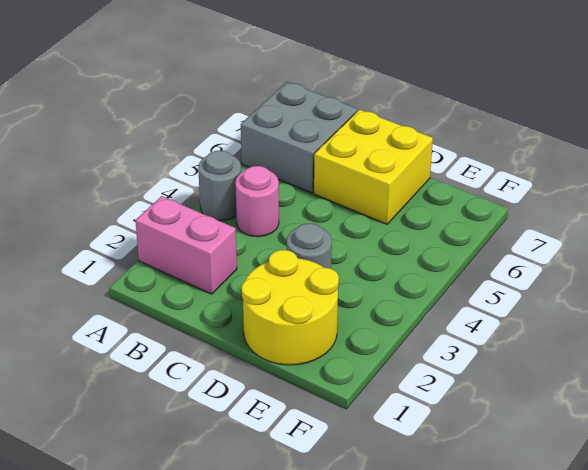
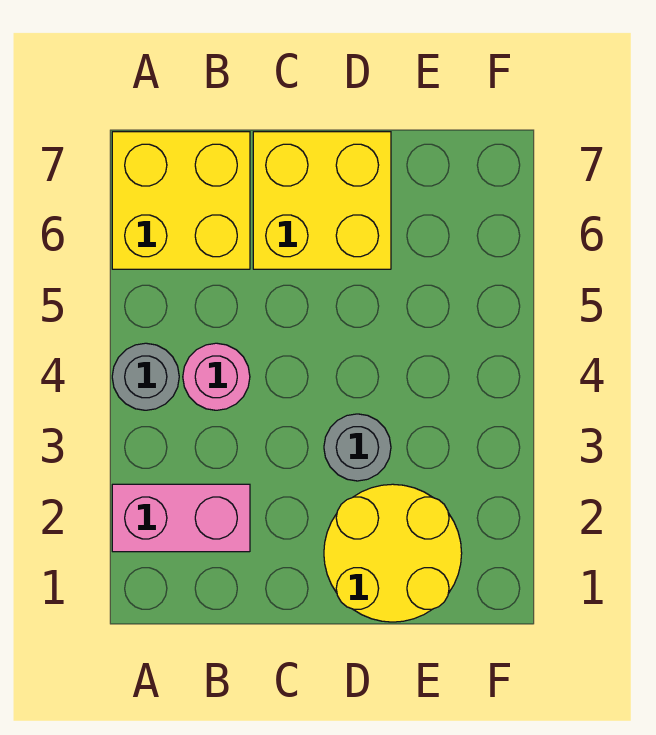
grey brick A6:B7 level 1 -> yellow brick A6:B7 level 1

